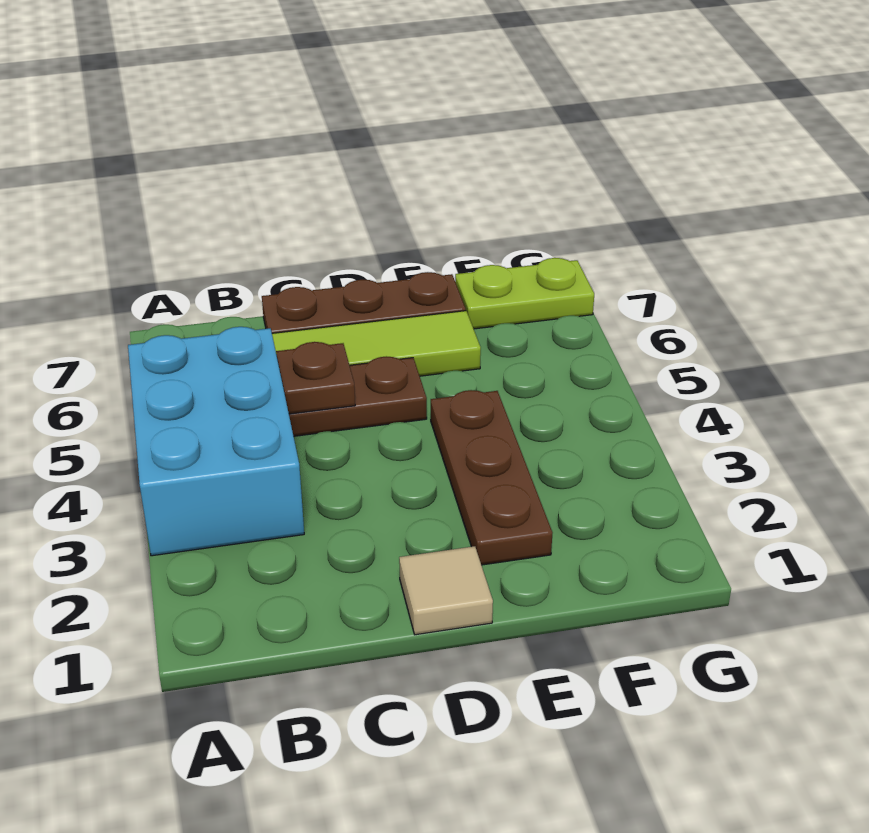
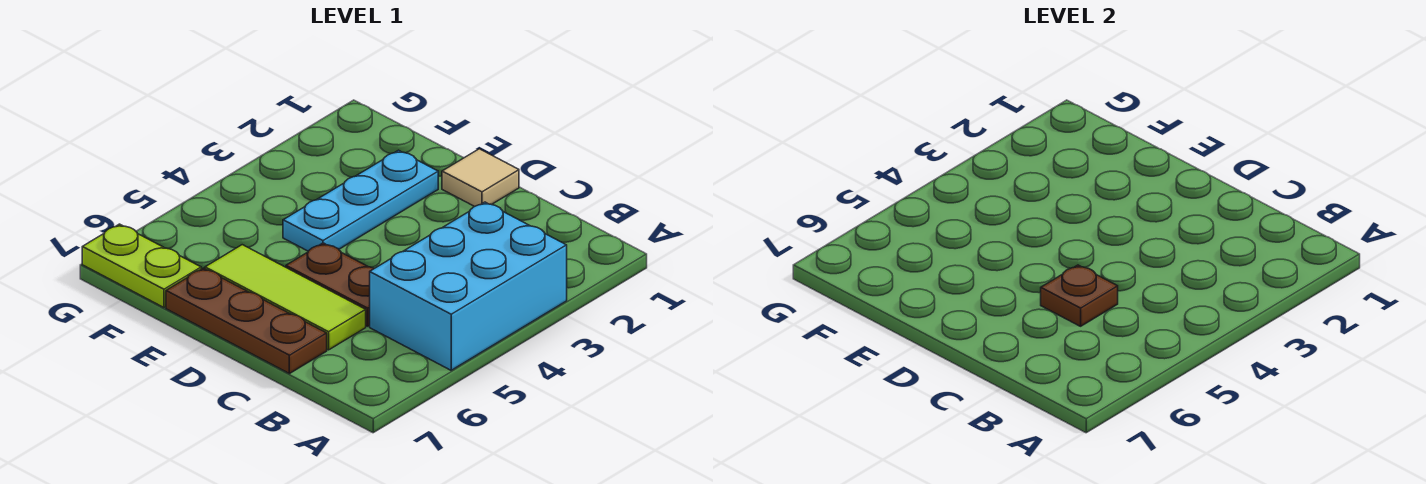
brown plate E2:E4 level 1 -> cyan plate E2:E4 level 1

